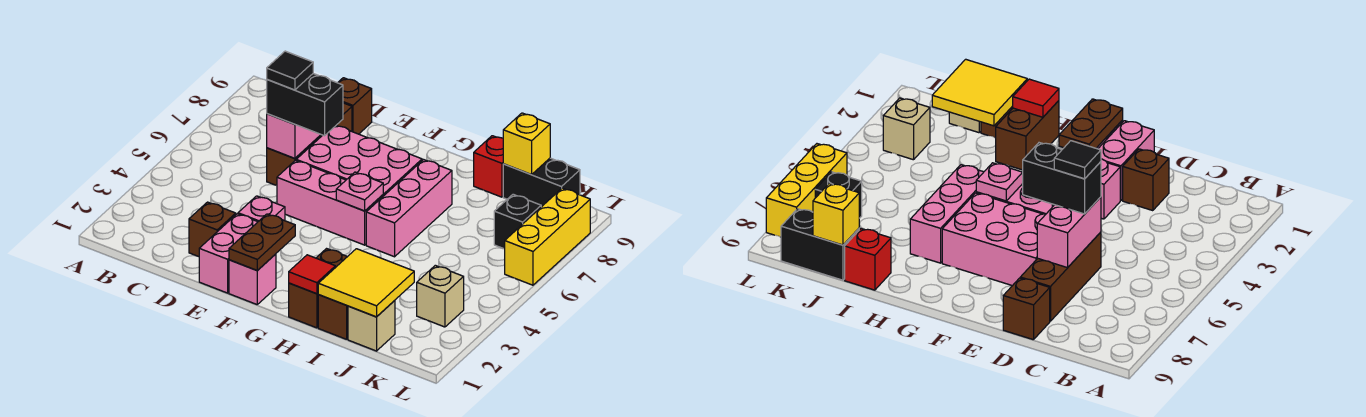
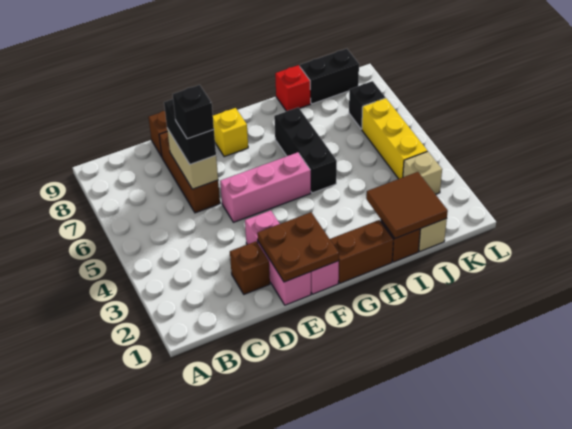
pink brick D6:D7 level 2 -> tan brick D6:D7 level 2
black brick D6:E6 level 3 -> black brick D6:D7 level 3
black tile D6 level 4 -> black brick D6 level 4
pink brick E6:G7 level 1 -> none
brown plate F1:F2 level 2 -> brown plate E1:F2 level 2
pink plate G5 level 2 -> none
brown brick H1:H2 level 1 -> brown brick G1:H1 level 1
red tile H1 level 2 -> none
pink brick H5:H7 level 1 -> black brick H5:H7 level 1
yellow tile I1:J2 level 2 -> brown tile I1:J2 level 2
yellow brick J9 level 2 -> yellow brick F8 level 1
yellow brick L6:L8 level 1 -> yellow brick K4:K6 level 1

